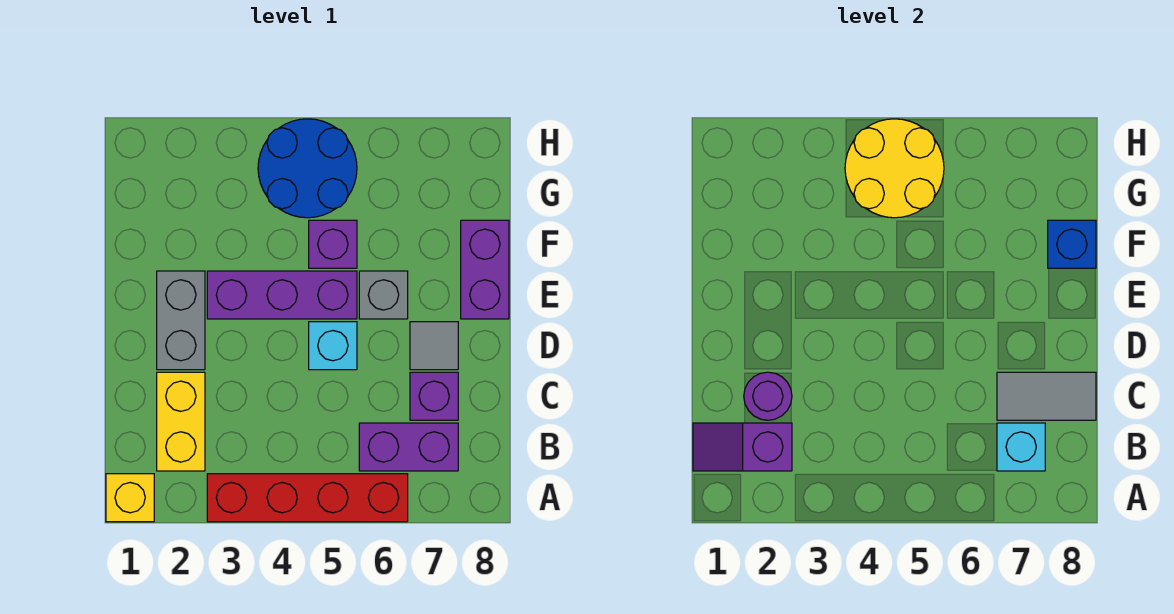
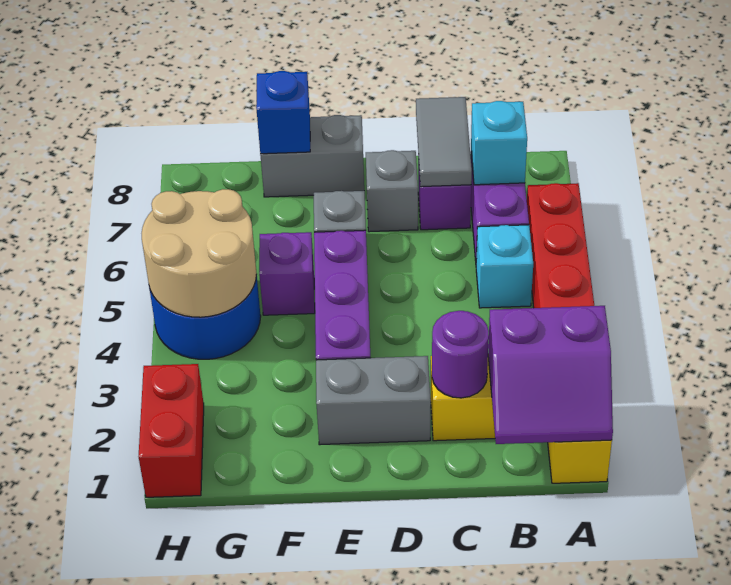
purple slope B1:B2 level 2 top 2 -> purple slope A1:B2 level 2 top 2
cyan brick D5 level 1 -> cyan brick B5 level 1
grey tile D7 level 1 -> grey brick D7 level 1
purple brick E8:F8 level 1 -> grey brick E8:F8 level 1
yellow round brick G4:H5 level 2 -> tan round brick G4:H5 level 2
none -> red brick H1:H2 level 1

